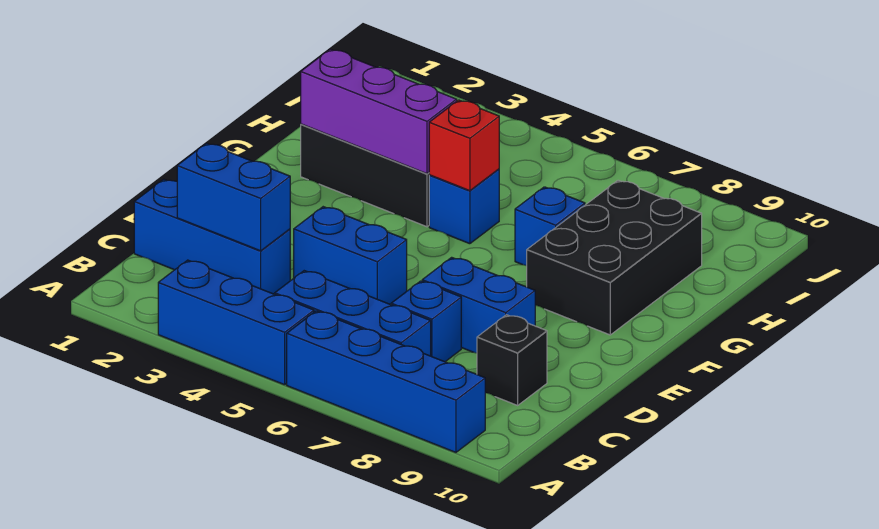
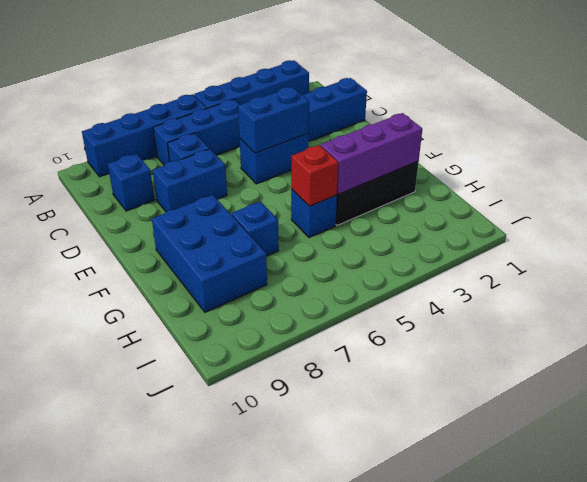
blue brick A3:A5 level 1 -> blue brick A2:A5 level 1
blue brick C2:C3 level 2 -> blue brick D4:D5 level 2
black brick C9 level 1 -> blue brick C9 level 1
black brick F8:H9 level 1 -> blue brick F8:H9 level 1

